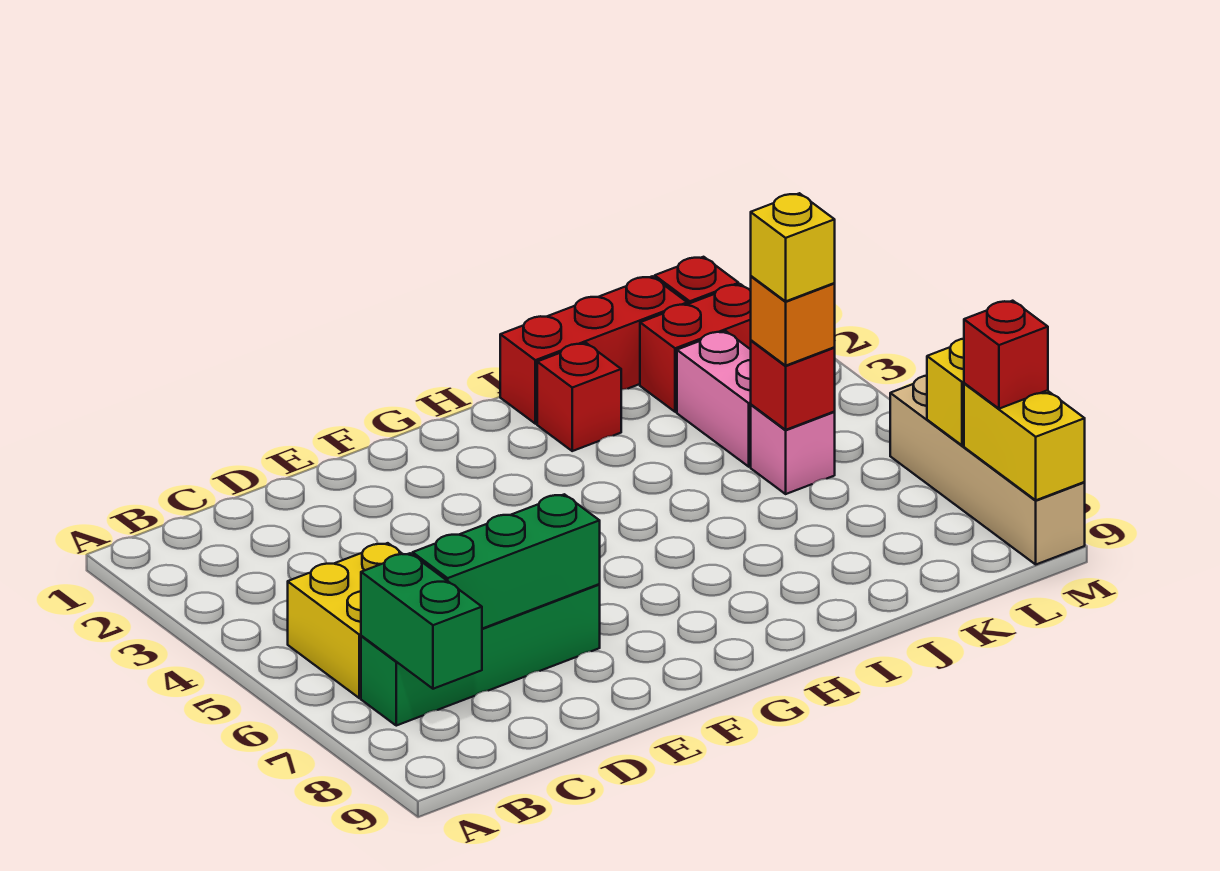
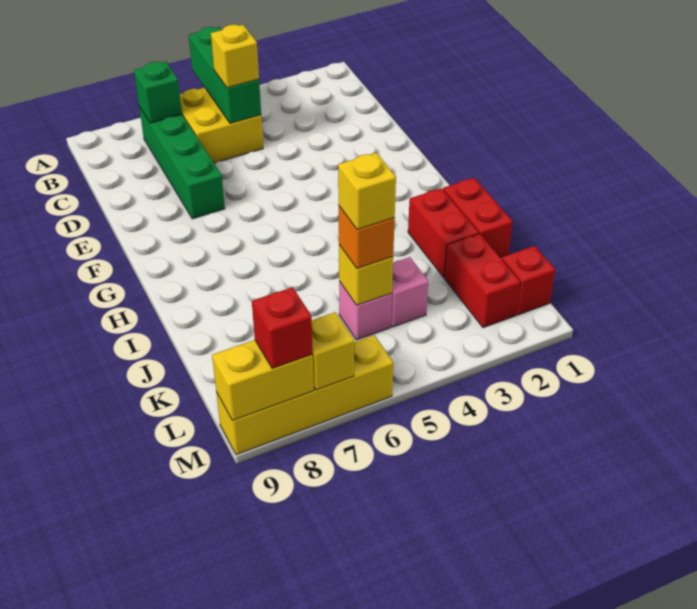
green brick B7:B8 level 2 -> green brick B7 level 2
none -> yellow brick C5 level 3
green brick C7:E7 level 2 -> green brick A5:C5 level 2
red brick I1:K1 level 1 -> red brick I1:J1 level 1
red brick I2 level 1 -> red brick I2:J2 level 1
pink brick K3:K4 level 1 -> pink brick K4 level 1
red brick K5 level 2 -> yellow brick K5 level 2
tan brick M6:M9 level 1 -> yellow brick M6:M9 level 1

